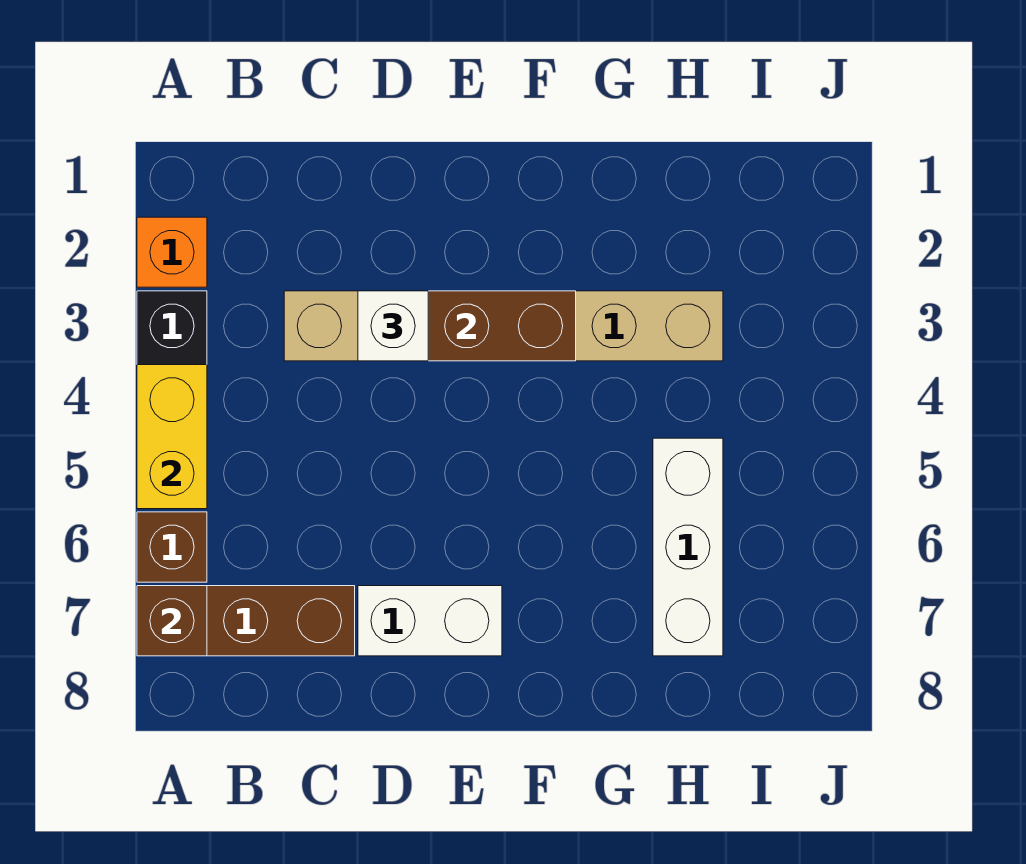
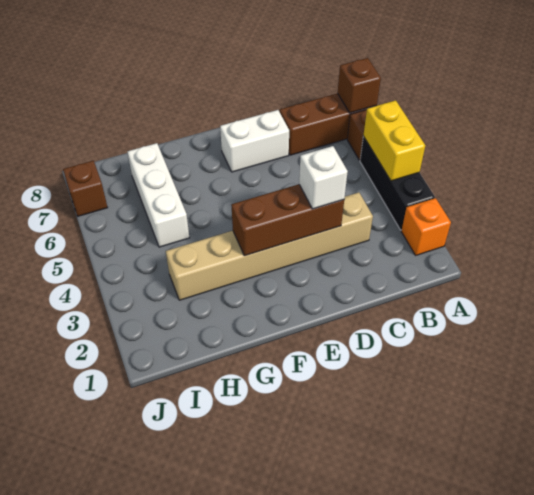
none -> brown brick J7 level 1

